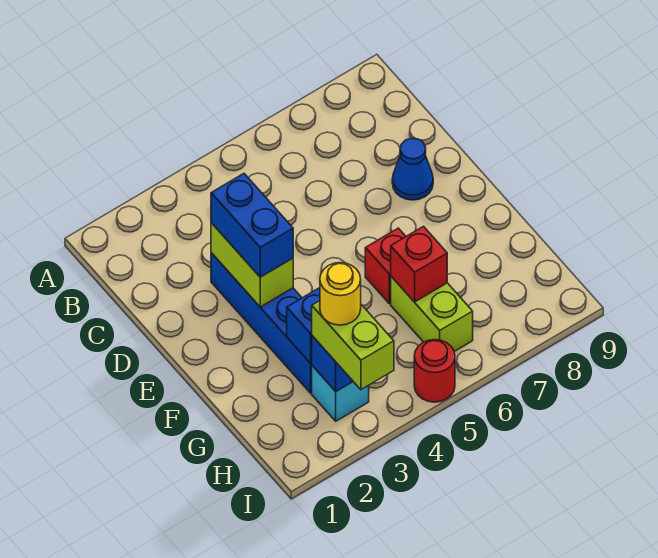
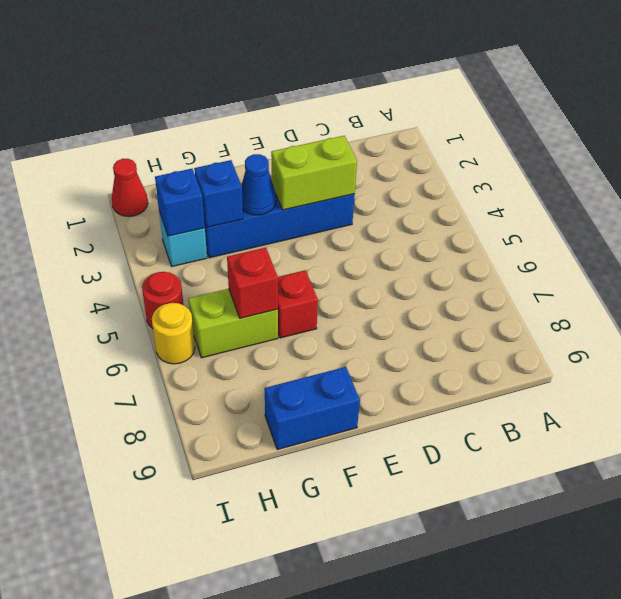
blue brick D3:E3 level 3 -> blue brick F9:G9 level 1
blue cone D8 level 1 -> blue cone F3 level 2
lime brick H3:I3 level 3 -> none
yellow round brick H3 level 4 -> yellow round brick I6 level 1
none -> red cone I1 level 1

